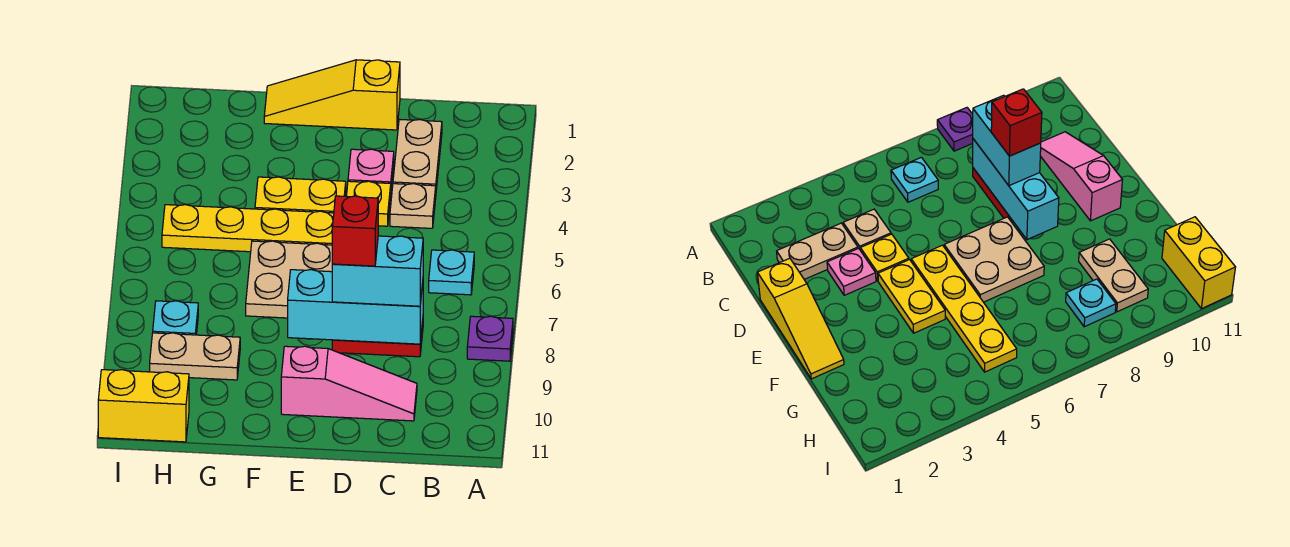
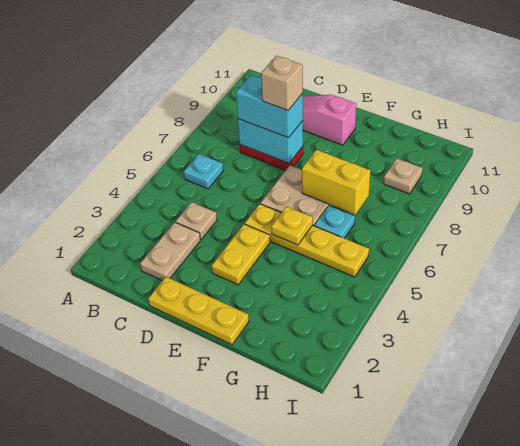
purple plate A8 level 1 -> none
cyan brick C8:E8 level 2 -> cyan brick C8:D8 level 2
yellow slope D1:F1 level 1 top D -> yellow plate D1:F1 level 1
pink plate D3 level 1 -> none
yellow plate D4 level 1 -> yellow plate F5 level 2
red brick D8 level 4 -> tan brick D8 level 4
yellow plate E4:F4 level 1 -> yellow plate E3:E4 level 1
tan plate G9:H9 level 1 -> tan plate H9 level 1
cyan plate H8 level 1 -> cyan plate G6 level 1
yellow brick H11:I11 level 1 -> yellow brick F7:G7 level 2

